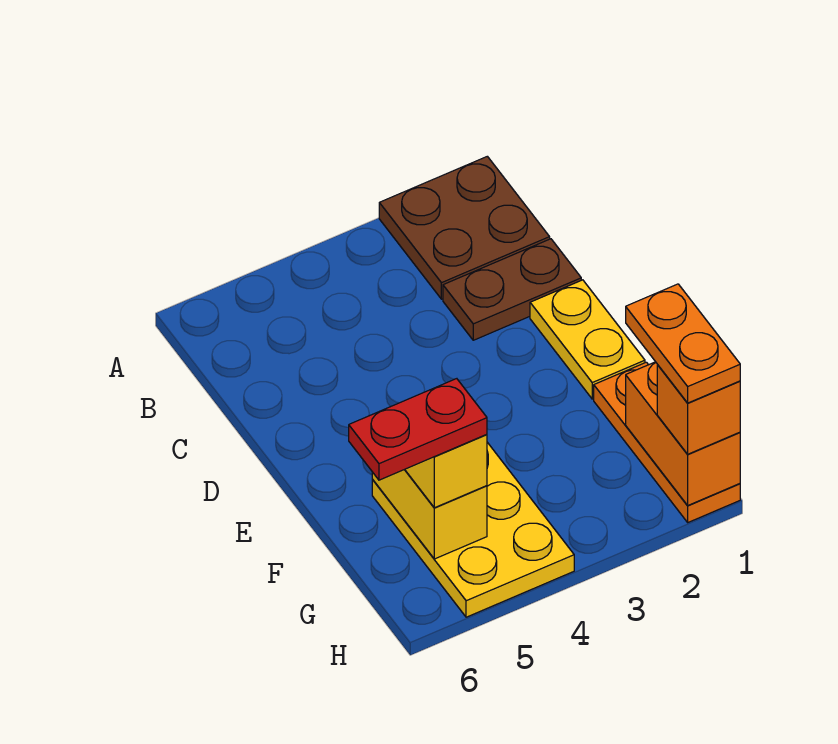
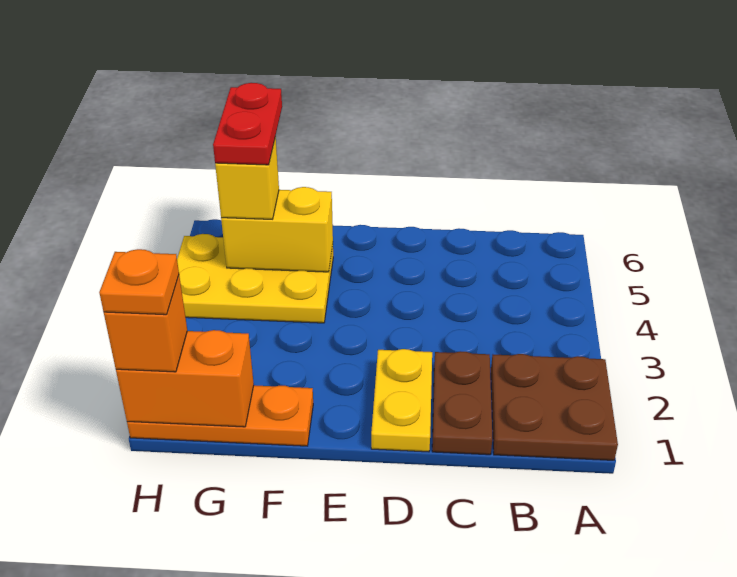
yellow plate D1:E1 level 1 -> yellow plate D1:D2 level 1
orange plate G1:H1 level 4 -> orange plate H1 level 4

